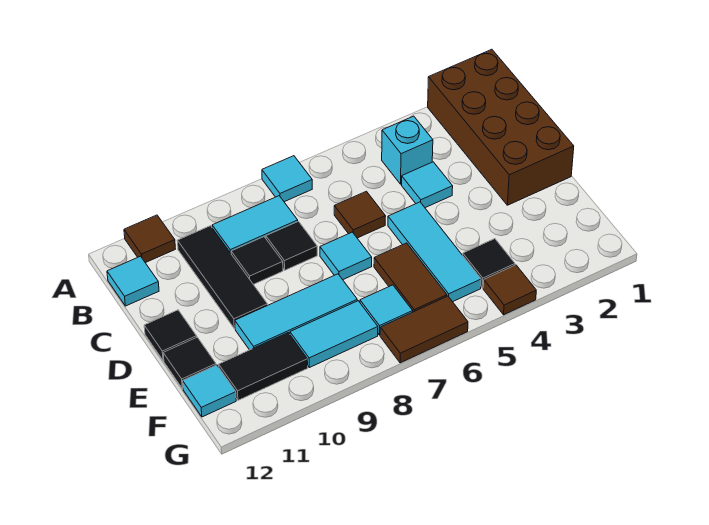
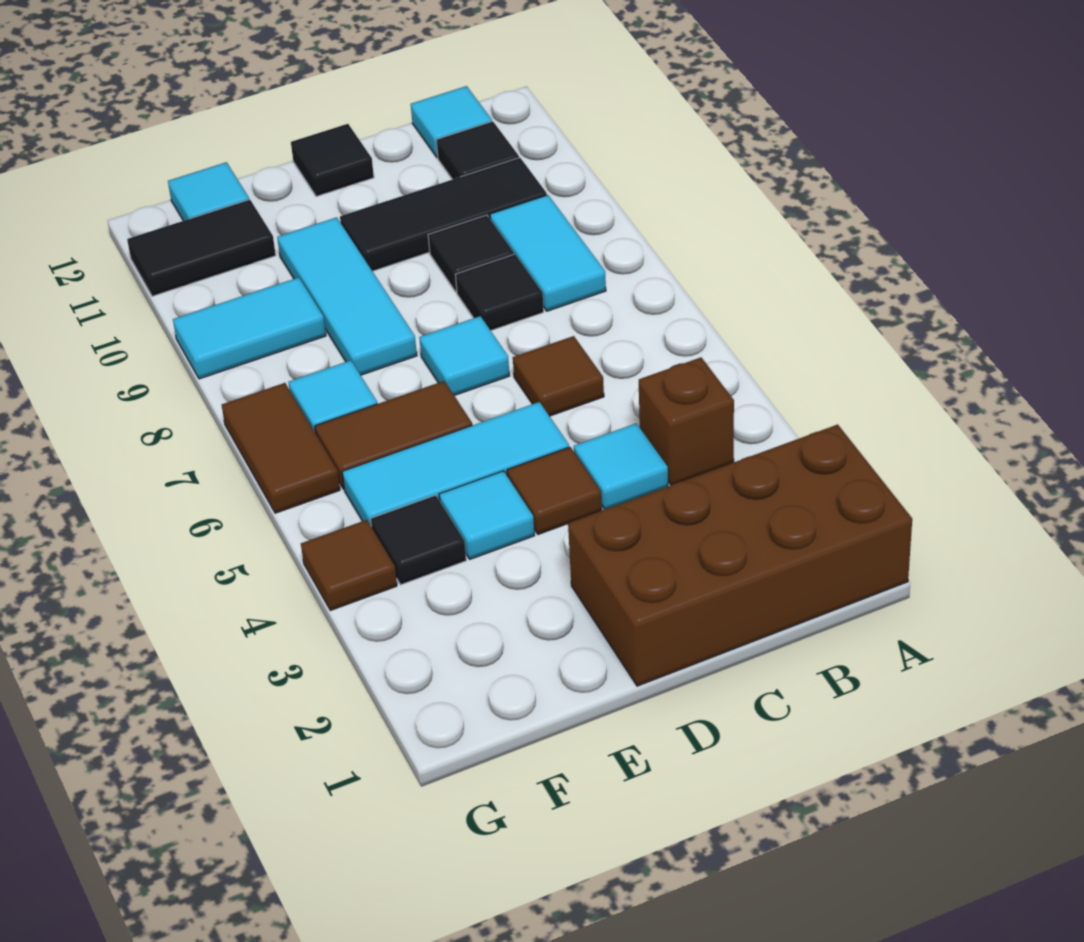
cyan tile A7 level 1 -> cyan tile E4 level 1
brown tile A11 level 1 -> brown tile D4 level 1
cyan brick B4 level 1 -> brown brick B4 level 1
black tile E12 level 1 -> black tile B11 level 1
cyan tile F8:F9 level 1 -> cyan tile F9:G9 level 1
black tile F10:F11 level 1 -> black tile F11:G11 level 1

